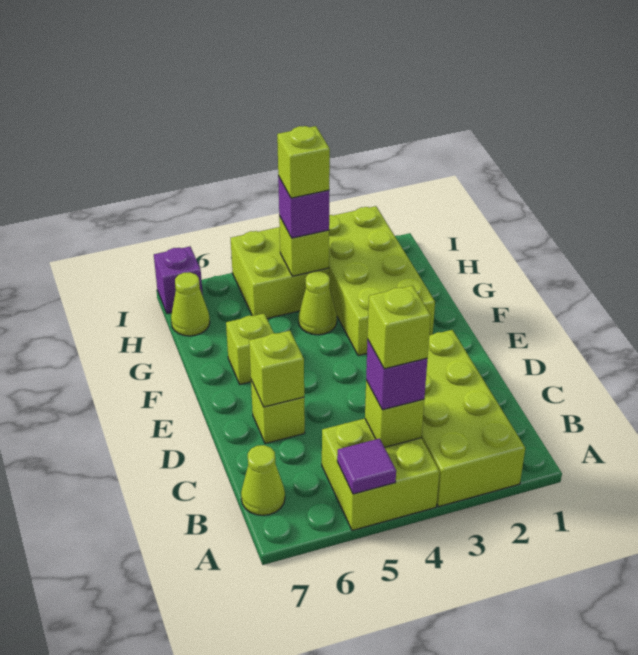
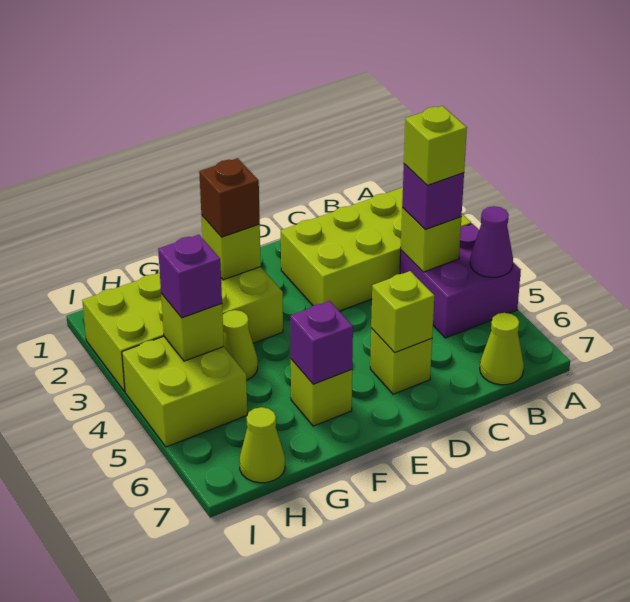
lime brick A4:B5 level 1 -> purple brick A4:B5 level 1
purple tile A5 level 2 -> purple cone A5 level 2
none -> brown brick F2 level 3
lime brick H4 level 4 -> lime brick F2 level 2
purple brick I7 level 1 -> purple brick F6 level 2

